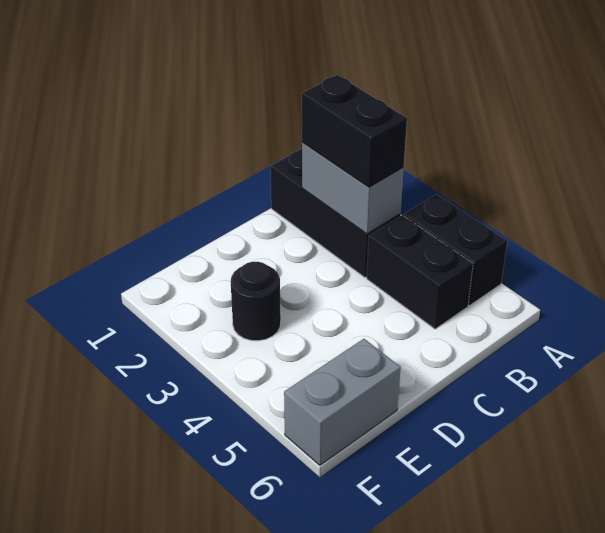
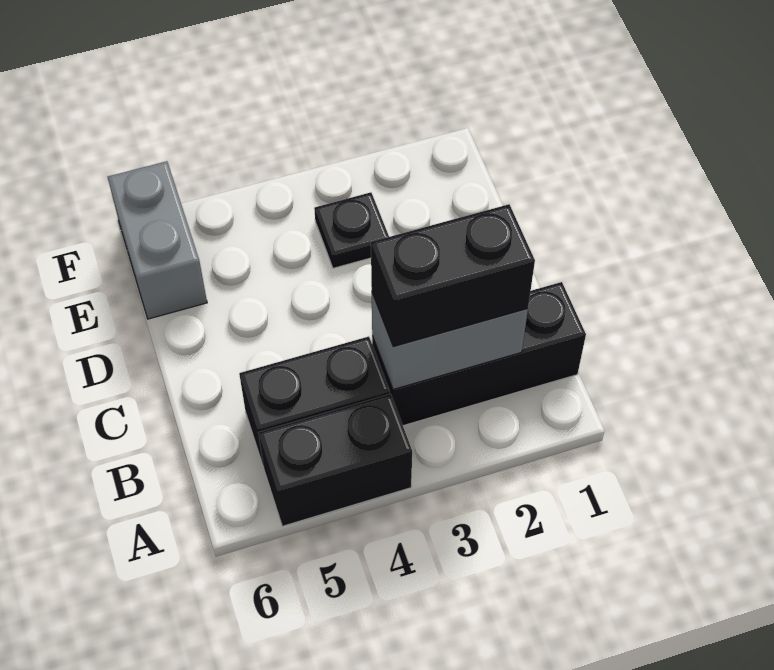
black round brick E3 level 1 -> black plate E3 level 1

